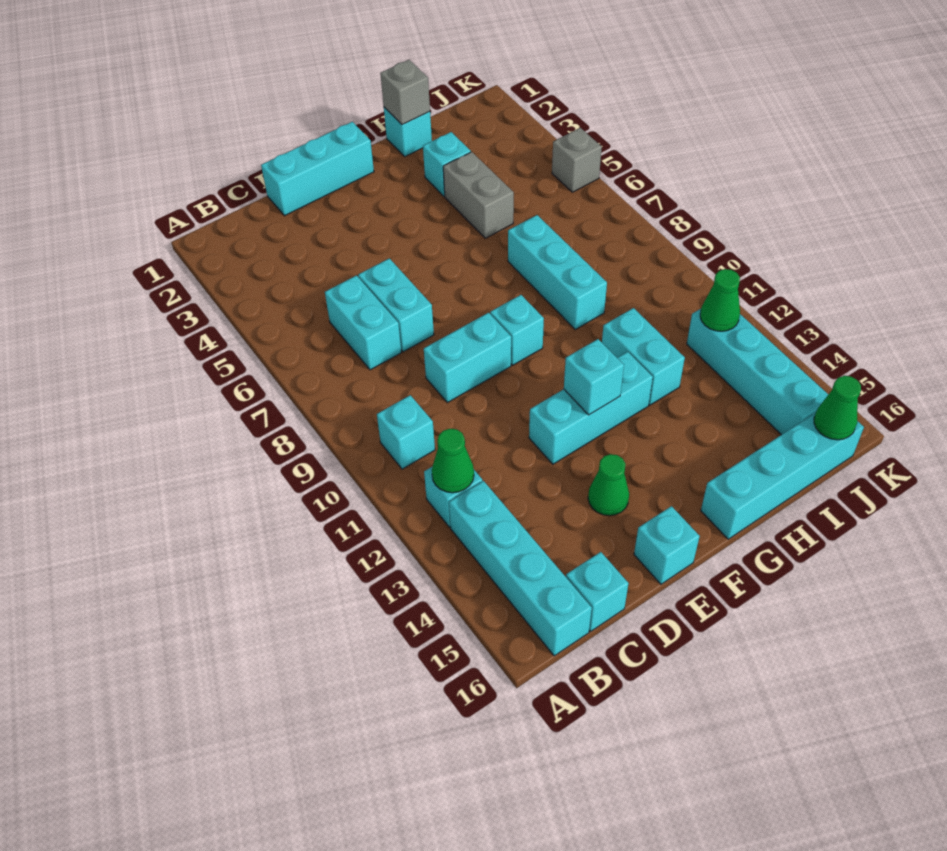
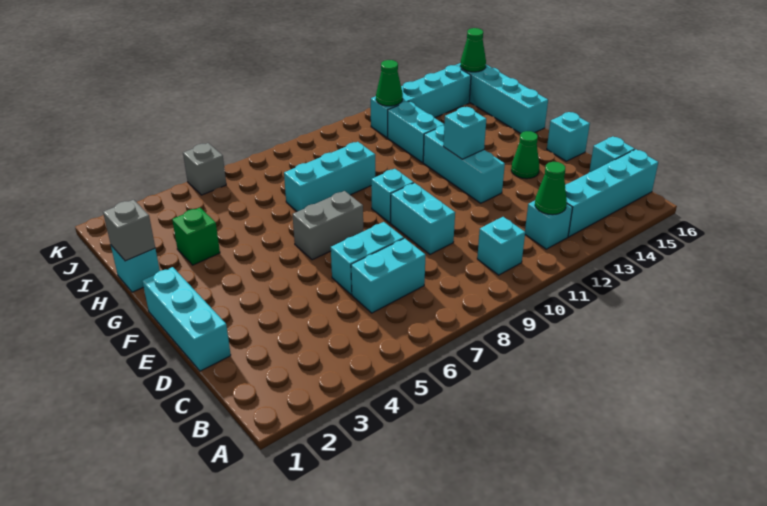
cyan brick H3 level 1 -> green brick H3 level 1
grey brick H4:H5 level 1 -> grey brick F6:F7 level 1
cyan brick H11:H12 level 1 -> cyan brick H12:I12 level 1

